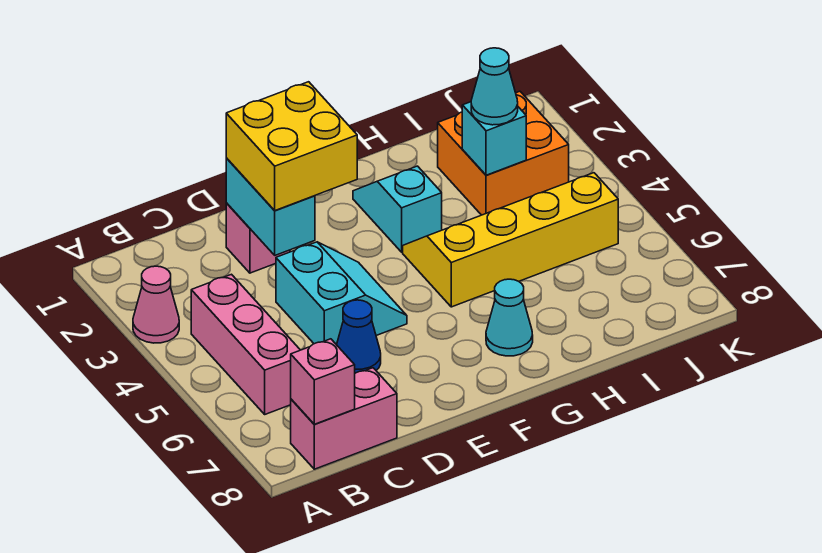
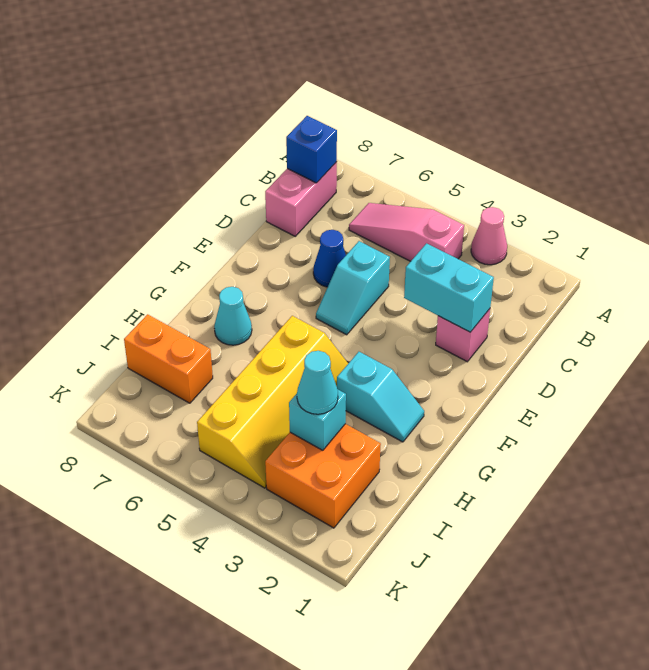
pink brick B4:B6 level 1 -> pink slope B4:B6 level 1 top 4
pink brick B8 level 2 -> blue brick B8 level 2
yellow brick D2:E3 level 3 -> none
cyan slope D4:E5 level 1 top D -> cyan slope D5:E5 level 1 top D
none -> orange brick I7:I8 level 1

